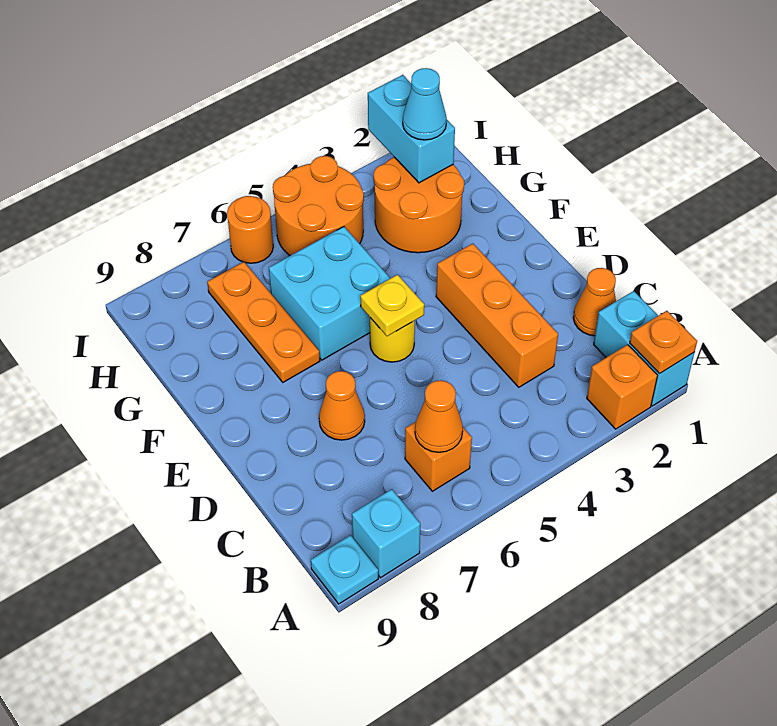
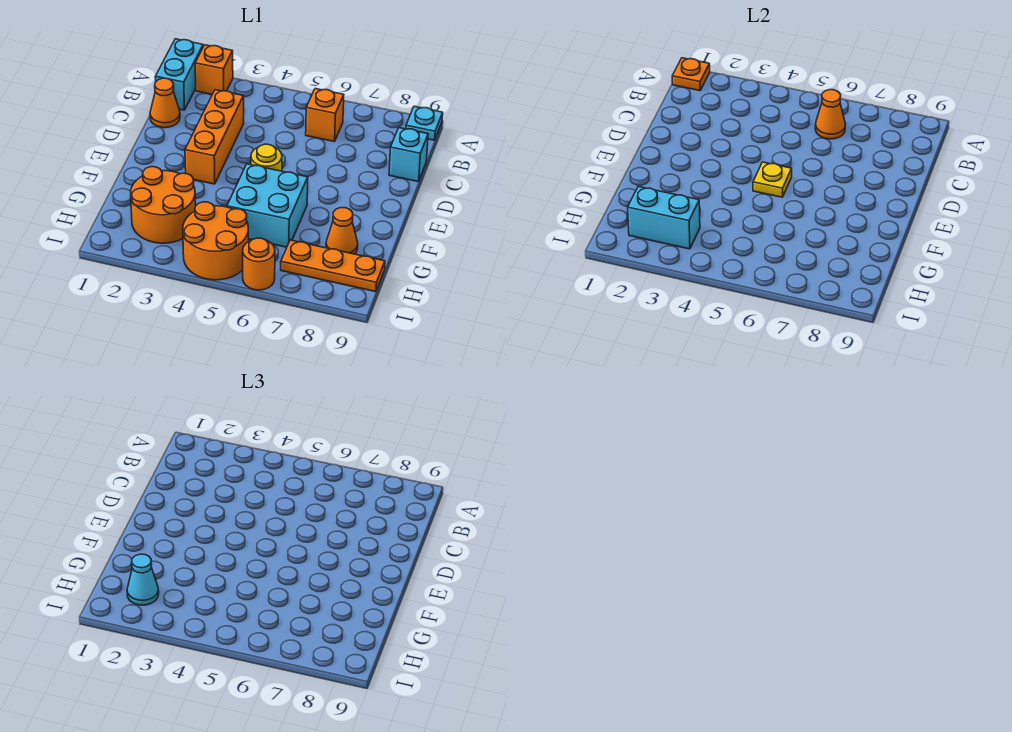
cyan brick A8 level 1 -> cyan brick C9 level 1
orange cone D7 level 1 -> orange cone G8 level 1
orange plate F7:H7 level 1 -> orange plate H7:H9 level 1
cyan brick H2:I2 level 2 -> cyan brick H2:H3 level 2

